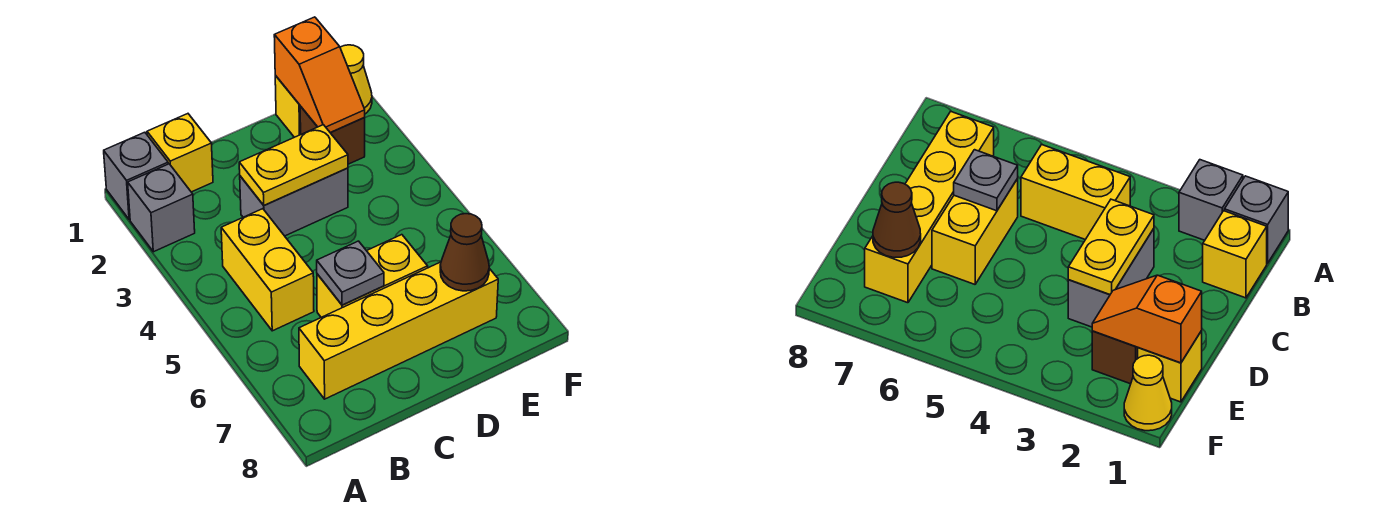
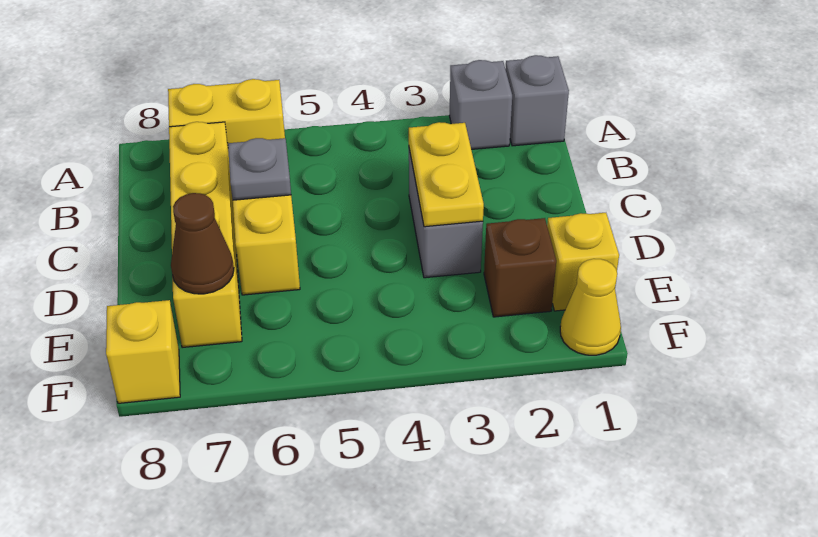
yellow brick B1 level 1 -> yellow brick F8 level 1
yellow brick B4:B5 level 1 -> yellow brick A6:A7 level 1
orange slope E1:E2 level 2 top 1 -> none

